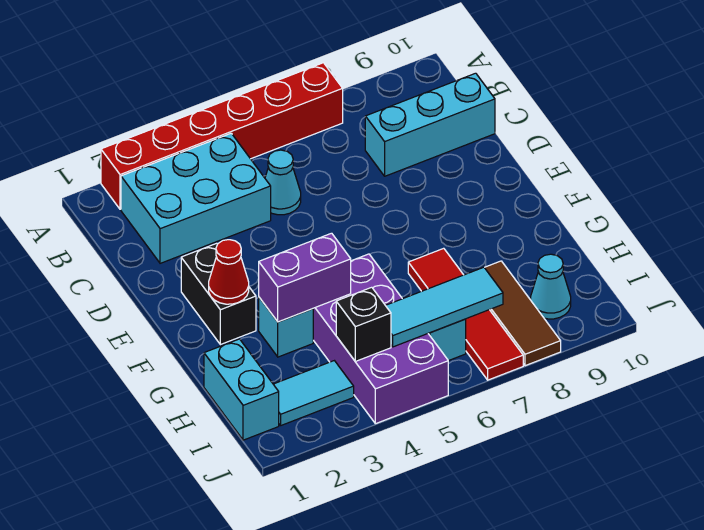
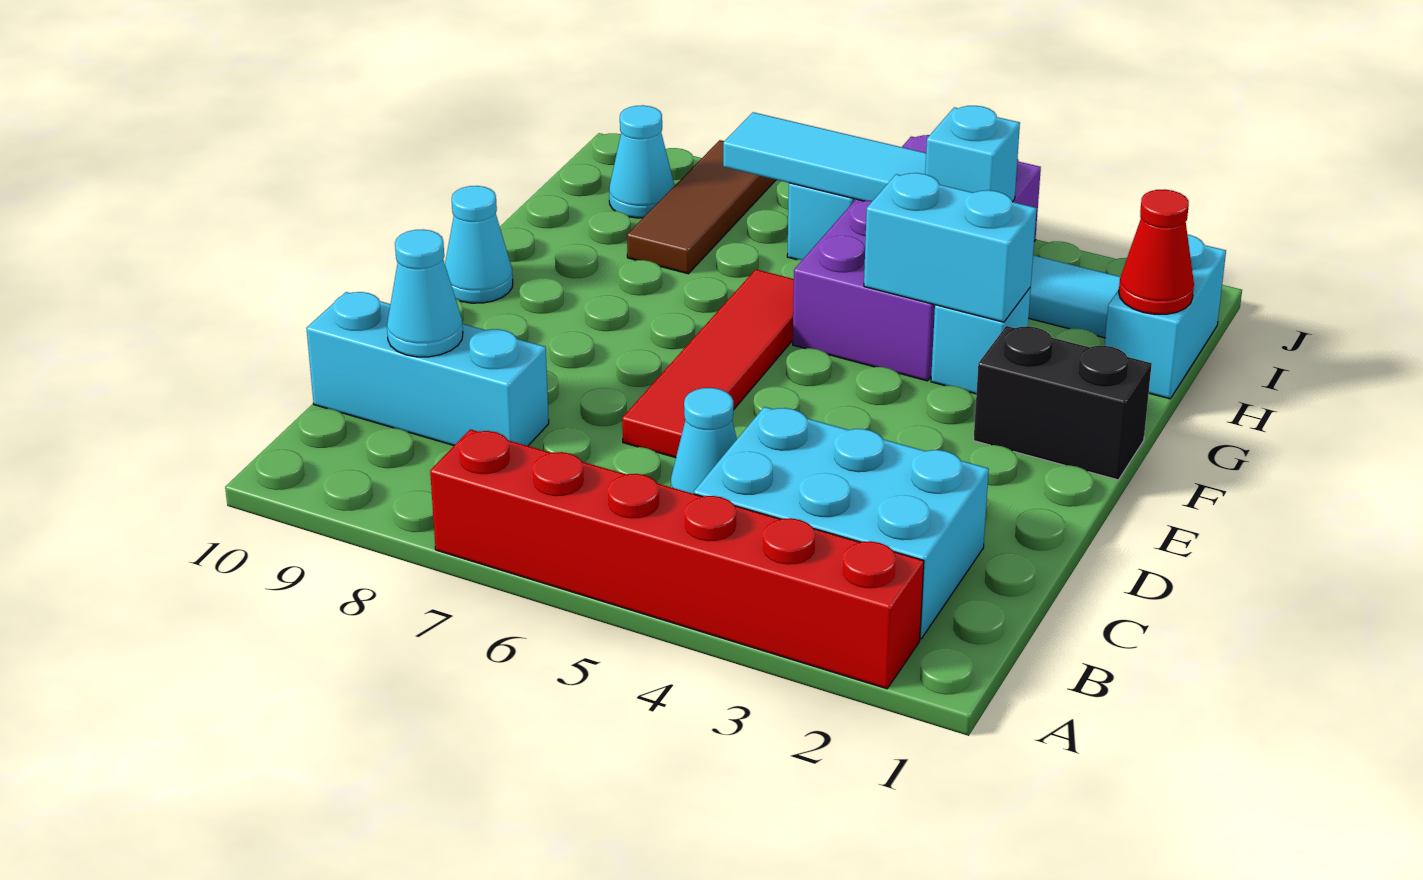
none -> cyan cone C9 level 2
black brick E2:F2 level 1 -> black brick F1:F2 level 1
red cone F2 level 2 -> red cone H1 level 2
none -> cyan cone F10 level 1
purple brick G3:G4 level 2 -> cyan brick G3:G4 level 2
red tile G7:J7 level 1 -> red tile D6:G6 level 1
black brick I4 level 2 -> cyan brick I4 level 2

